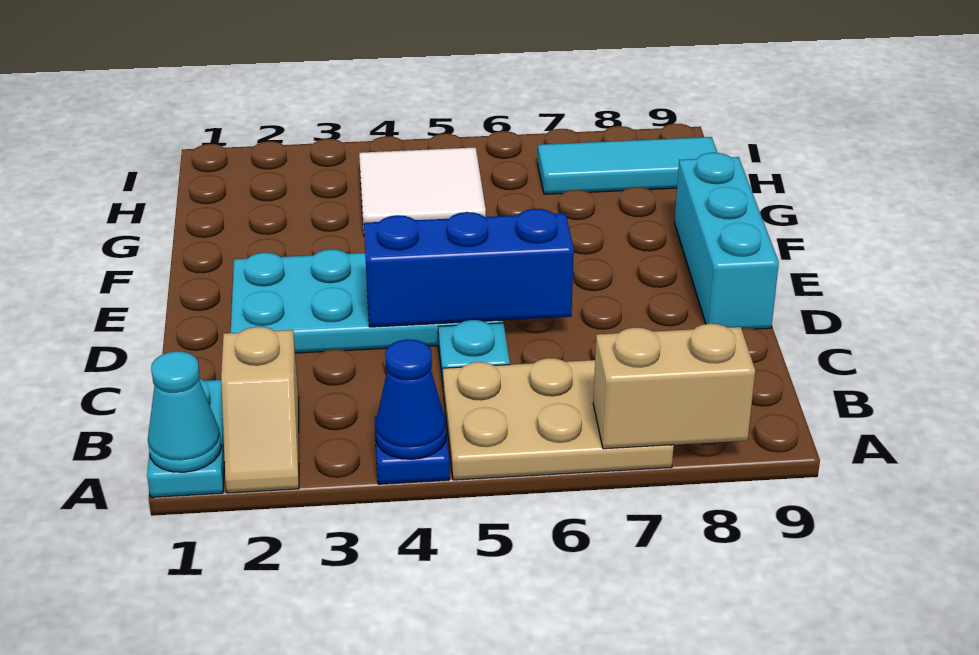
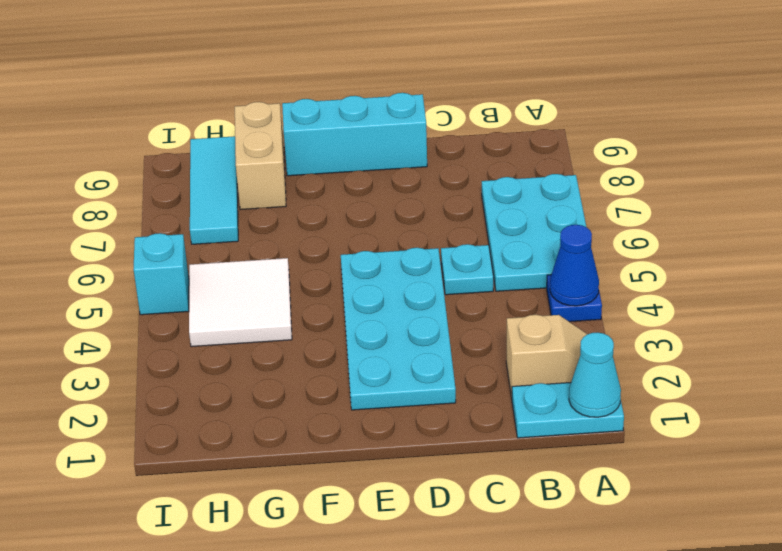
tan plate A5:B7 level 1 -> cyan plate A5:B7 level 1
tan brick A7:A8 level 2 -> tan brick G8:G9 level 1
blue brick D4:D6 level 2 -> none
none -> cyan brick I5 level 1

